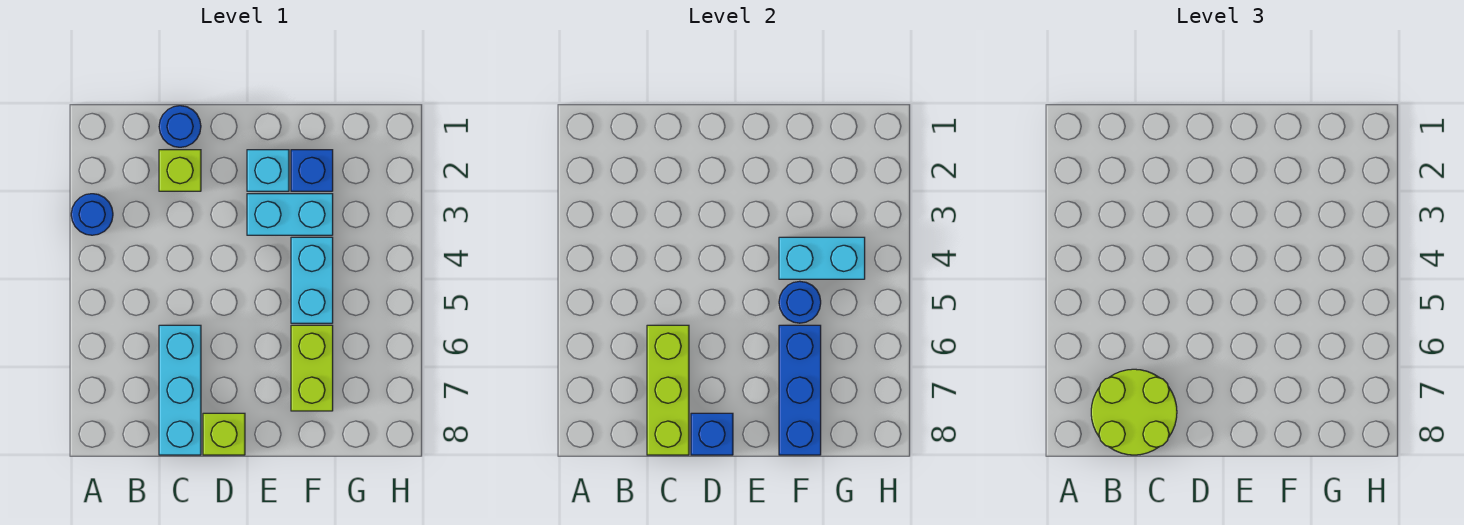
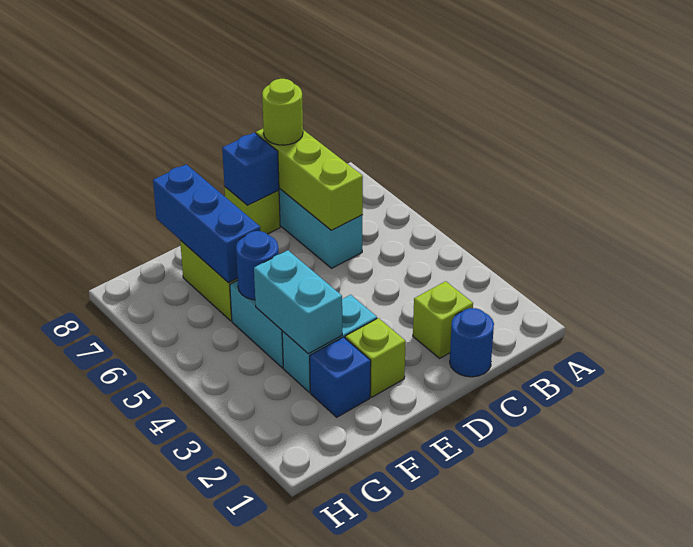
blue round brick A3 level 1 -> none
lime round brick B7:C8 level 3 -> lime round brick C8 level 3
cyan brick E2 level 1 -> lime brick E2 level 1
cyan brick F4:G4 level 2 -> cyan brick F3:F4 level 2

